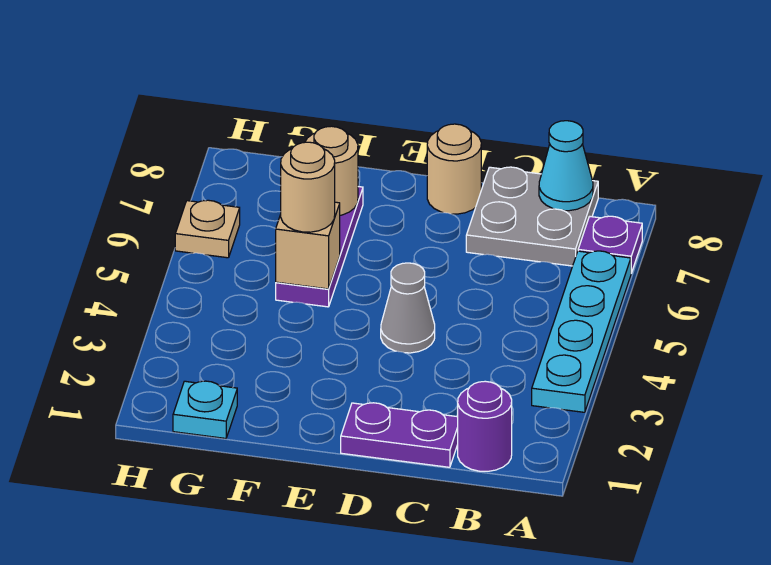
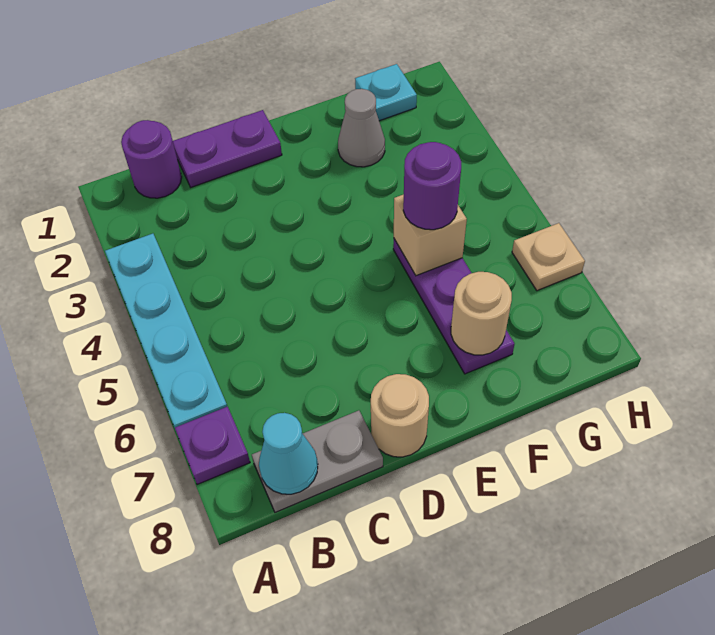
grey plate B7:C8 level 1 -> grey plate B8:C8 level 1
grey cone D4 level 1 -> grey cone F2 level 1
tan round brick F5 level 3 -> purple round brick F5 level 3

